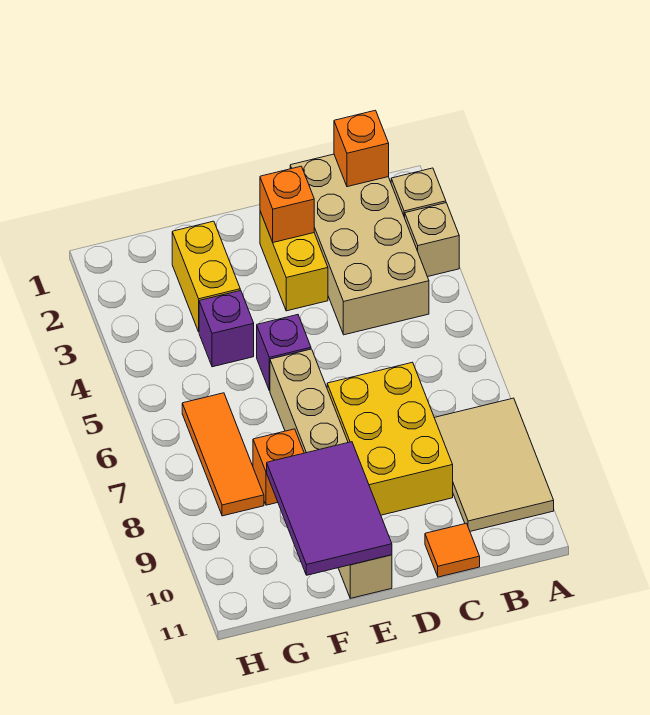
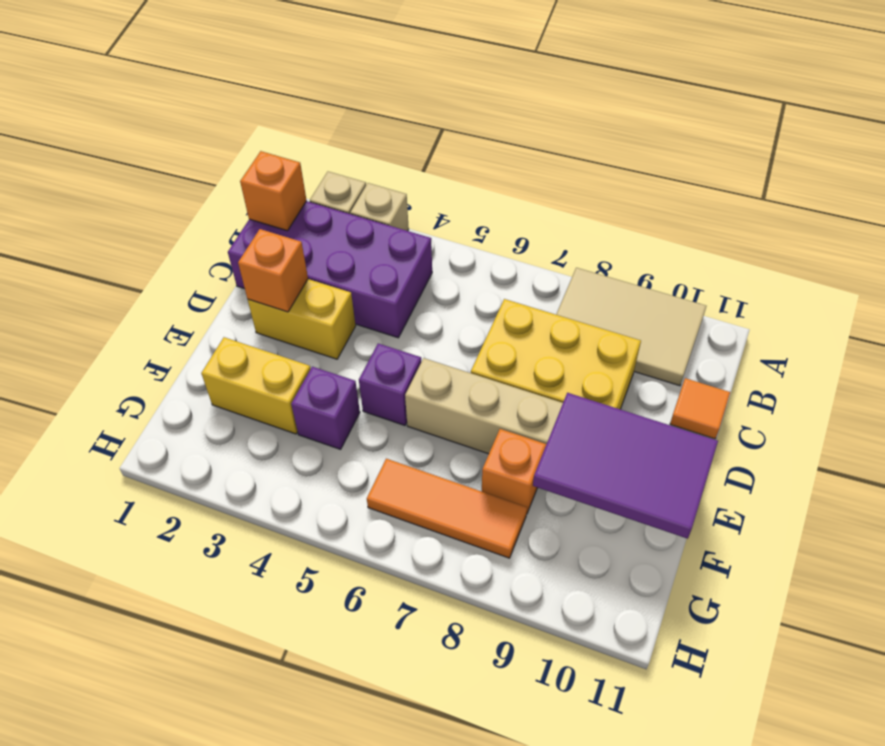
tan brick B1:C4 level 1 -> purple brick B1:C4 level 1

